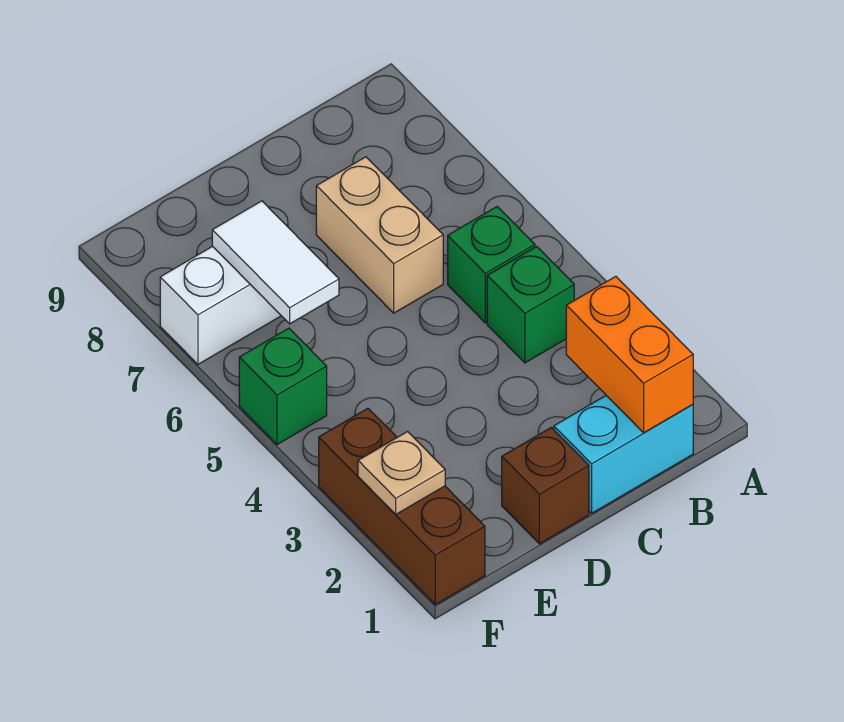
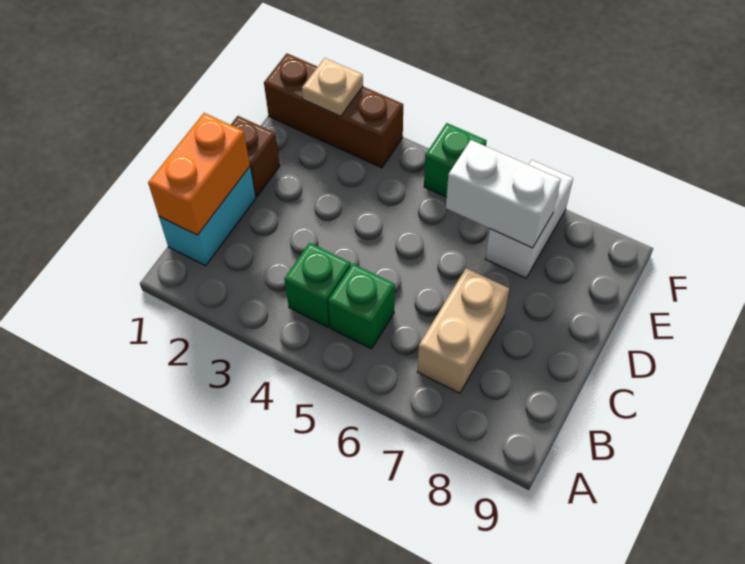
orange brick B1:B2 level 2 -> orange brick B1:C1 level 2
tan brick C6:C7 level 1 -> tan brick B7:C7 level 1
white tile E6:E7 level 2 -> white brick E6:E7 level 2

